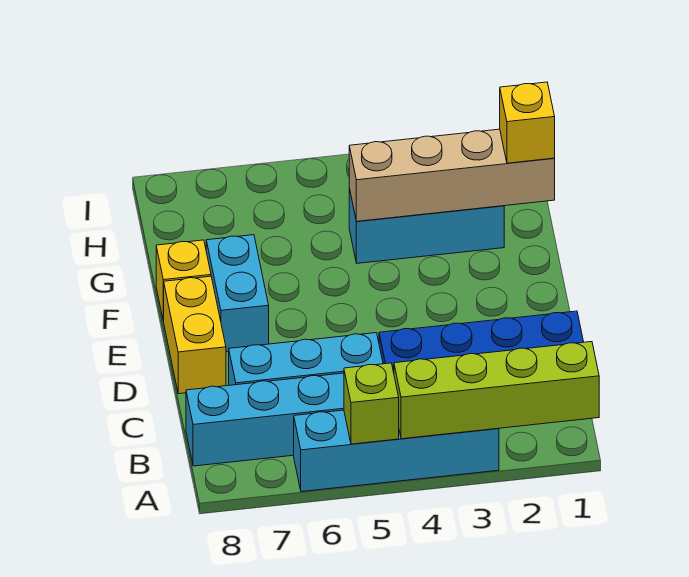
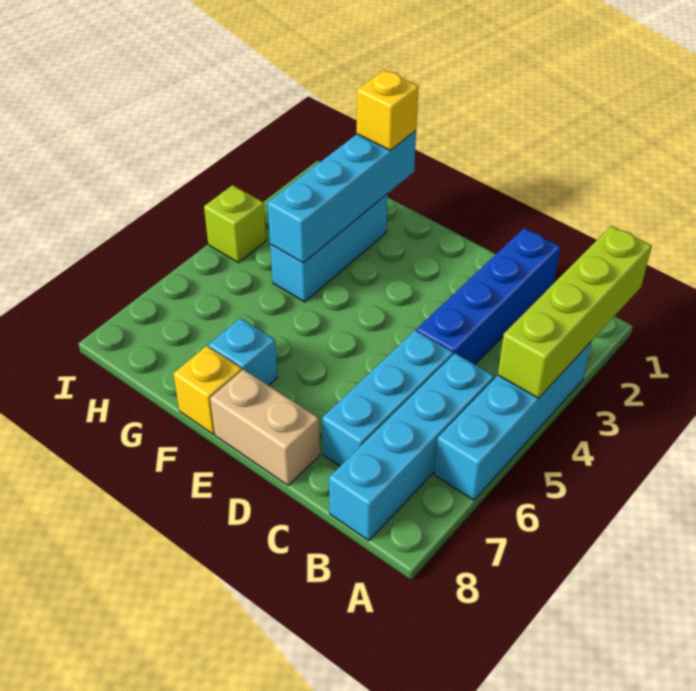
lime brick A5 level 2 -> lime brick I4 level 1
yellow brick D8:E8 level 1 -> tan brick D8:E8 level 1
cyan brick E7:F7 level 1 -> cyan brick F7 level 1
tan brick G1:G4 level 2 -> cyan brick G1:G4 level 2

